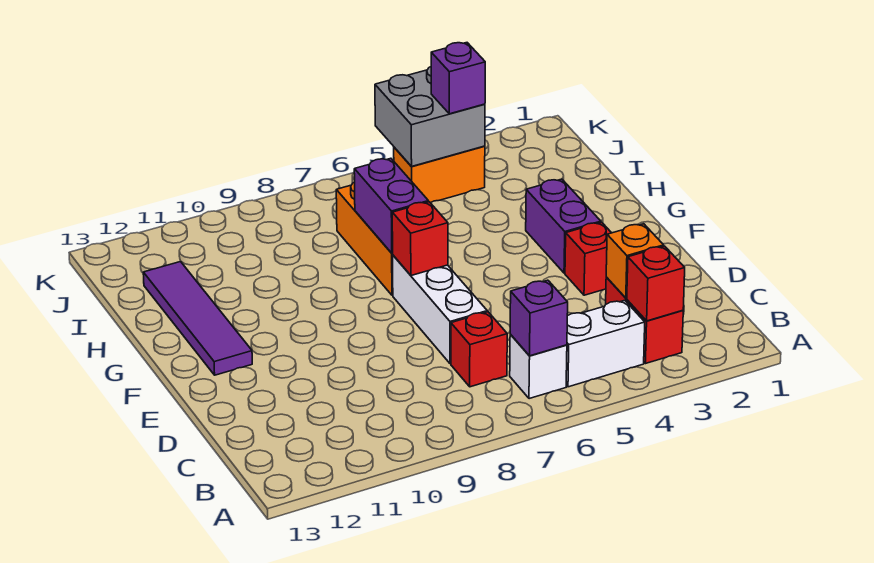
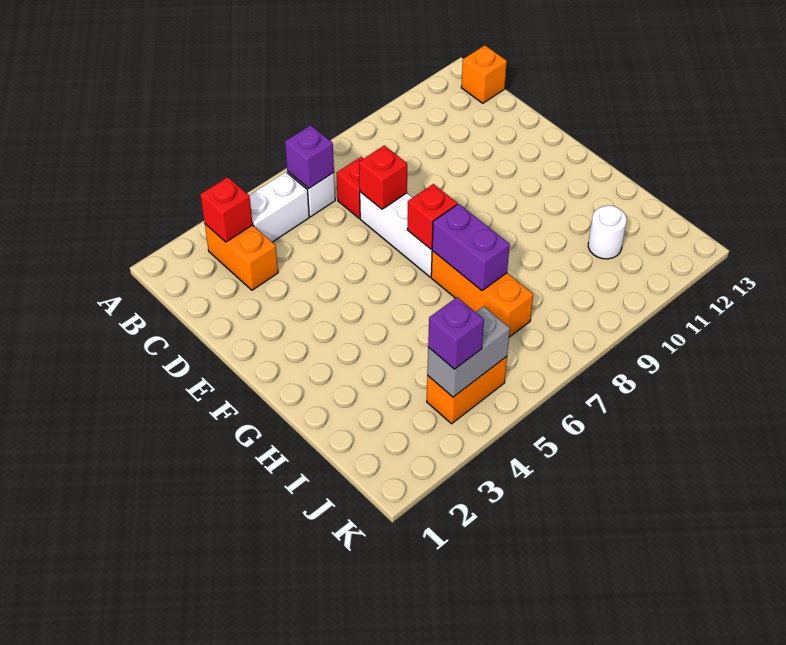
red brick B3:C3 level 1 -> orange brick B3:C3 level 1
orange brick C3 level 2 -> orange brick B13 level 1
red brick E3 level 1 -> red brick D7 level 2
purple brick F3:G3 level 1 -> none
purple tile F12:I12 level 1 -> none
none -> white round brick I11 level 1
grey brick J4:K5 level 2 -> grey brick J4:J5 level 2

